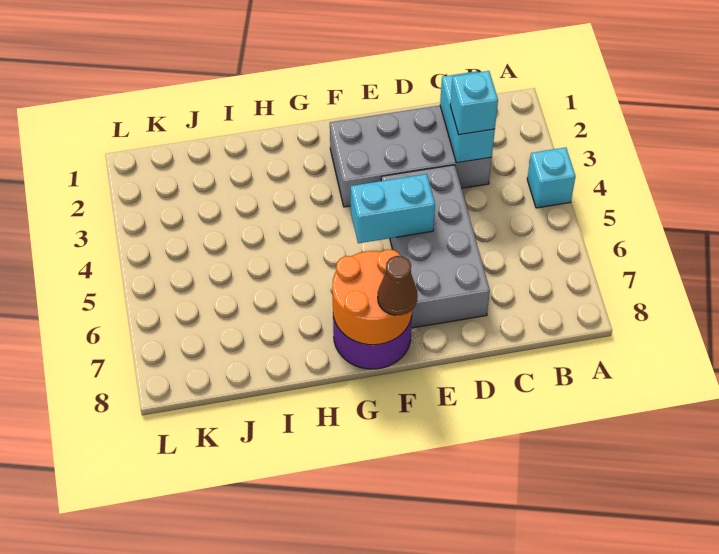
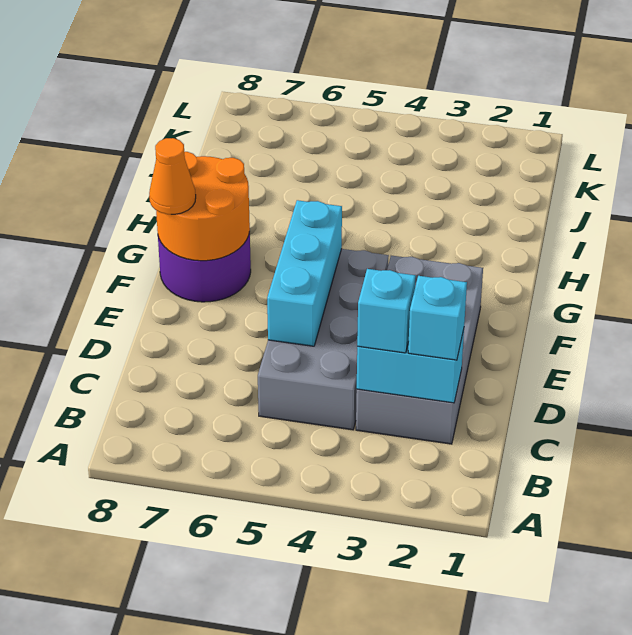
cyan brick A4 level 1 -> cyan brick C2 level 3
grey brick D4:E7 level 1 -> grey brick C4:F5 level 1
cyan brick E5:F5 level 2 -> cyan brick D5:F5 level 2
brown cone F8 level 3 -> orange cone F8 level 3

